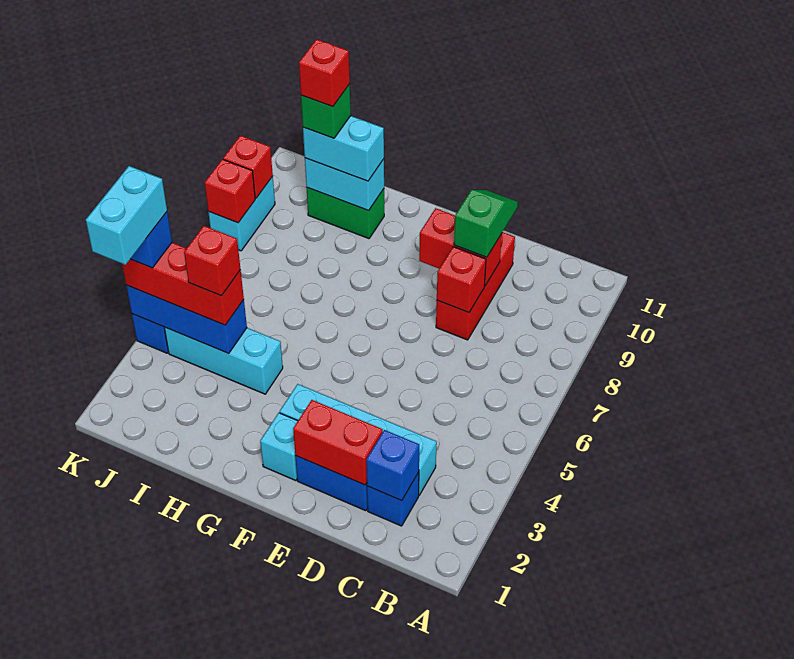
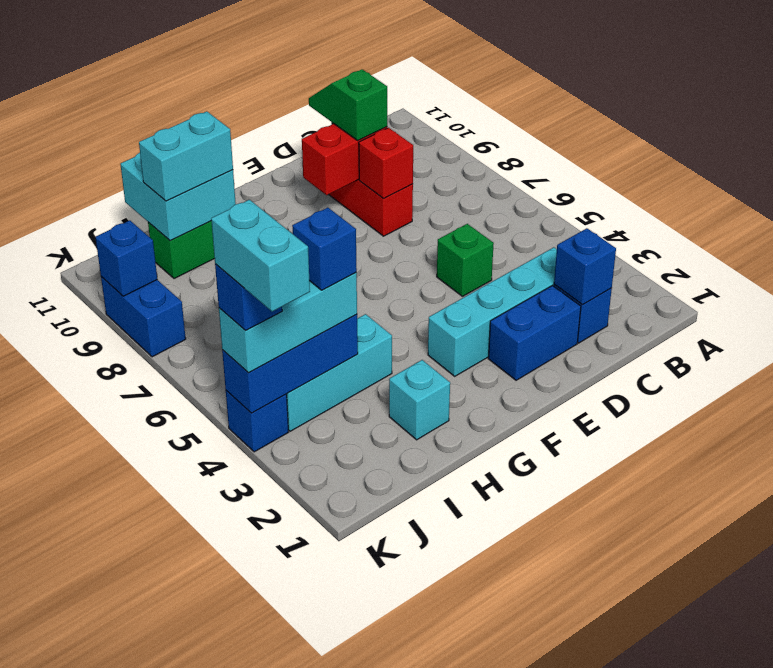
red brick D2:E2 level 2 -> none
cyan brick F2 level 1 -> cyan brick H2 level 1
cyan brick H10:I10 level 2 -> cyan brick H10:I11 level 2
red brick I4:K4 level 3 -> cyan brick I4:K4 level 3
red brick I4 level 4 -> blue brick I4 level 4
green brick I10 level 4 -> green brick D5 level 1
red brick I10 level 5 -> none
cyan brick K8:K9 level 1 -> blue brick K8:K9 level 1
red brick K8 level 2 -> none
red brick K9 level 2 -> blue brick K9 level 2

